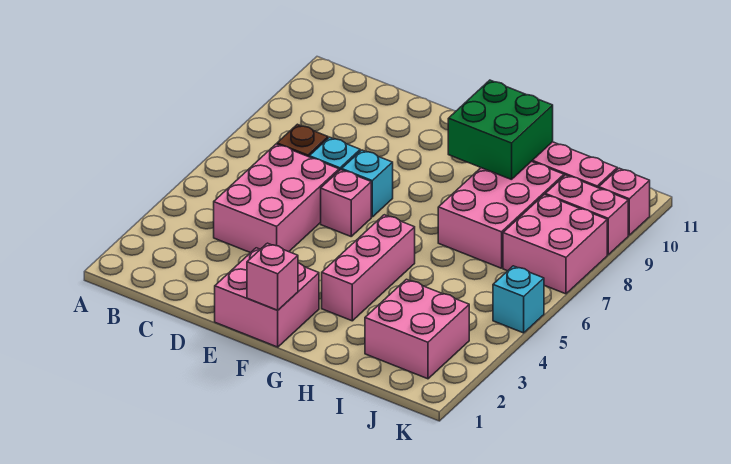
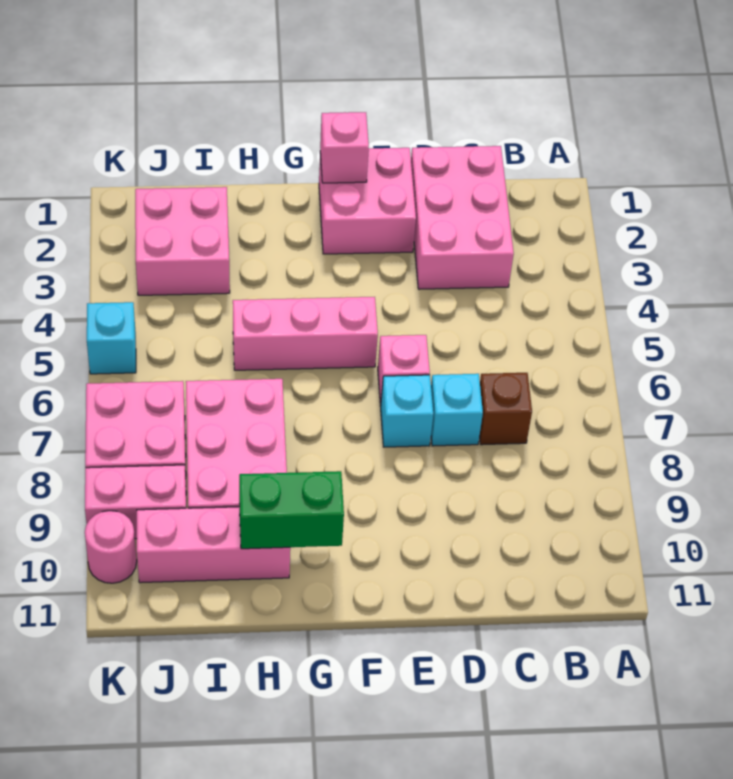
pink brick C4:D6 level 1 -> pink brick C1:D3 level 1
pink brick G3:G5 level 1 -> pink brick F5:H5 level 1
green brick G9:H10 level 2 -> green brick G10:H10 level 2
pink brick K10 level 1 -> pink round brick K10 level 1

